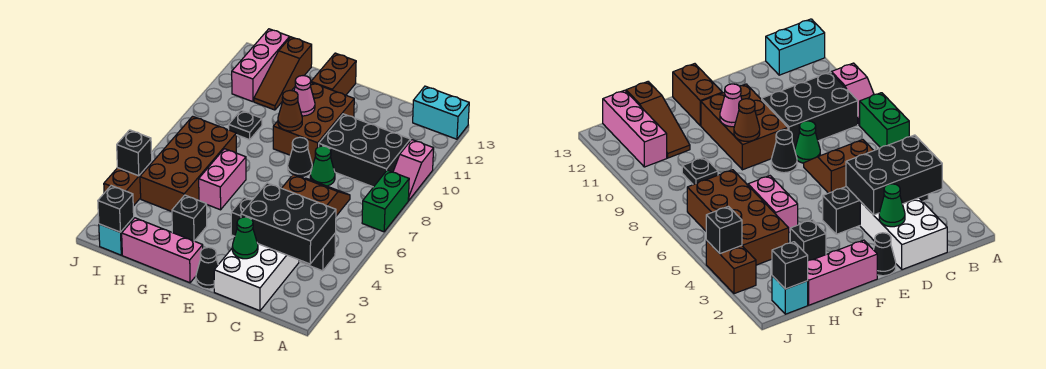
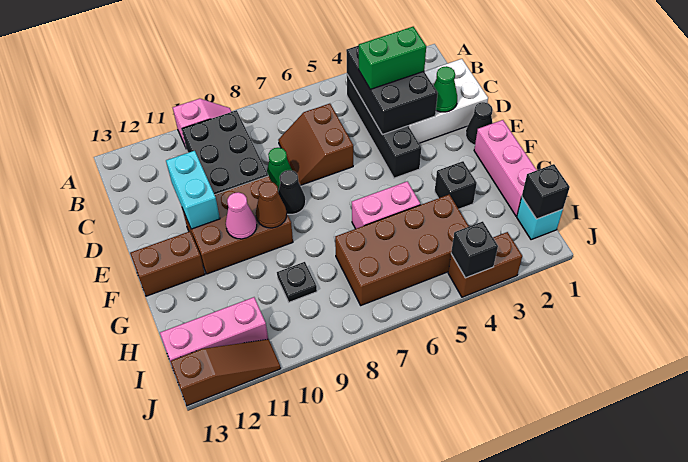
green brick A7:A8 level 1 -> green brick C3:C4 level 3
cyan brick A13:B13 level 1 -> cyan brick D11:E11 level 2
brown slope H11:H13 level 1 top 13 -> brown slope J11:J13 level 1 top 13

